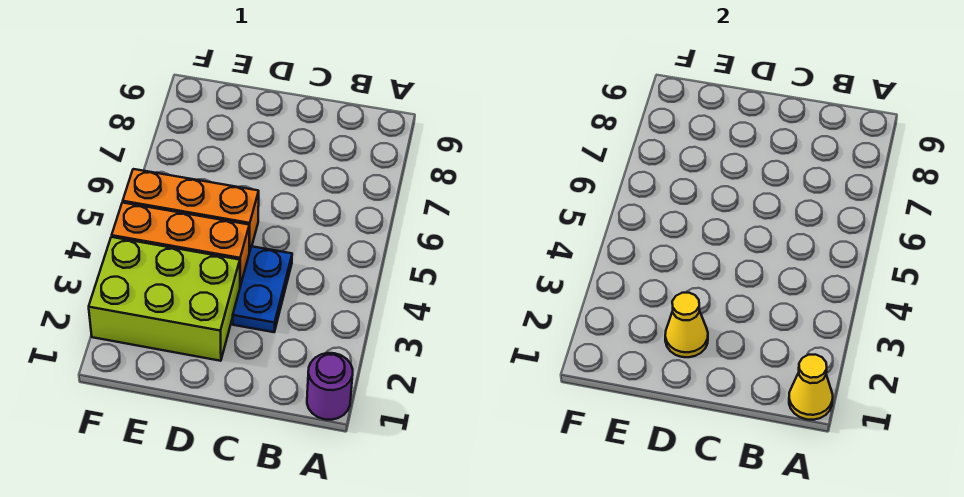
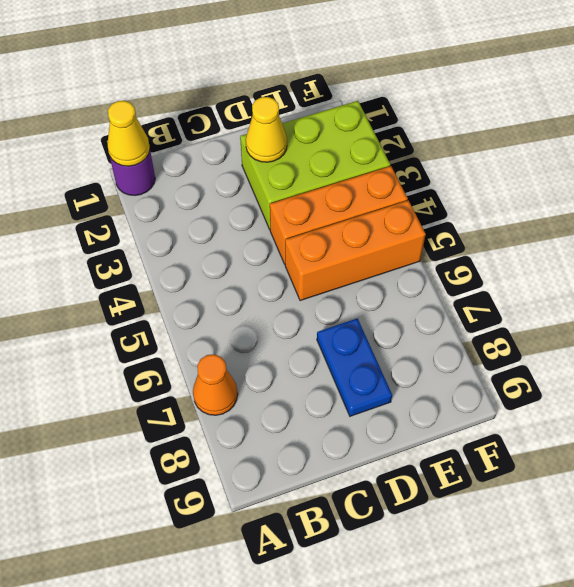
none -> orange cone A7 level 1
blue plate C3:C4 level 1 -> blue plate D7:D8 level 1

